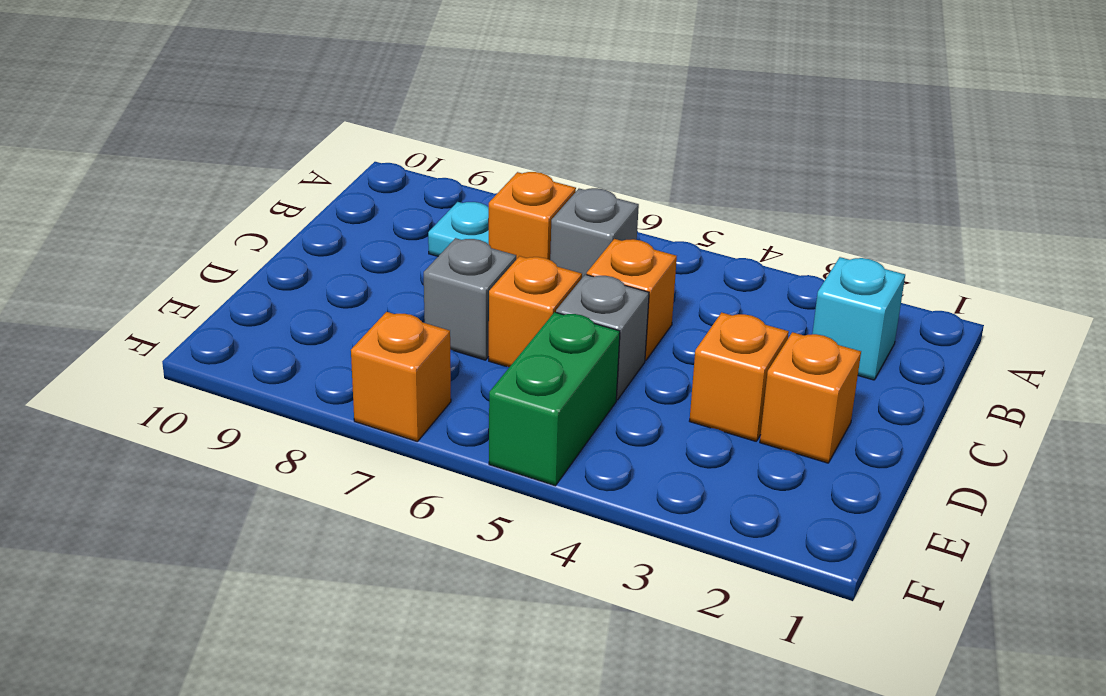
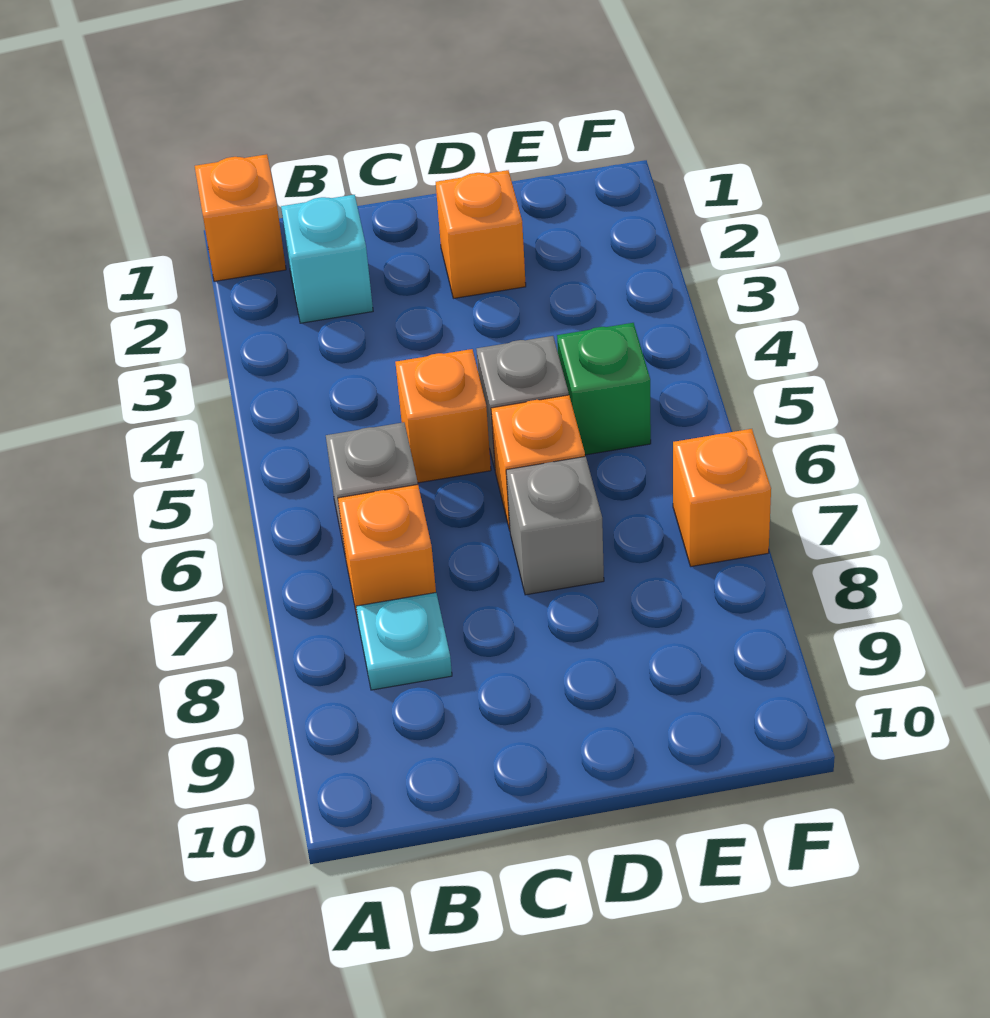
orange brick D3 level 1 -> orange brick A1 level 1
green brick E5:F5 level 1 -> green brick E5 level 1

